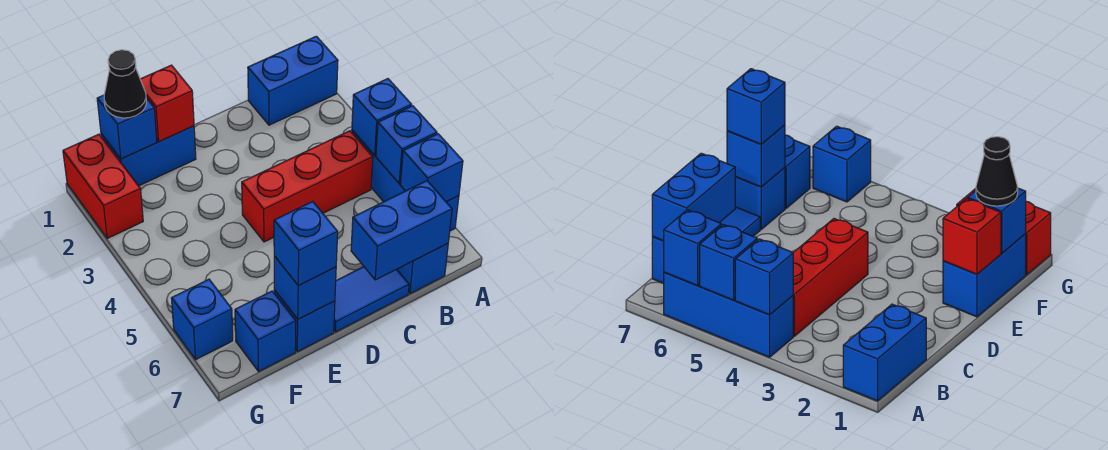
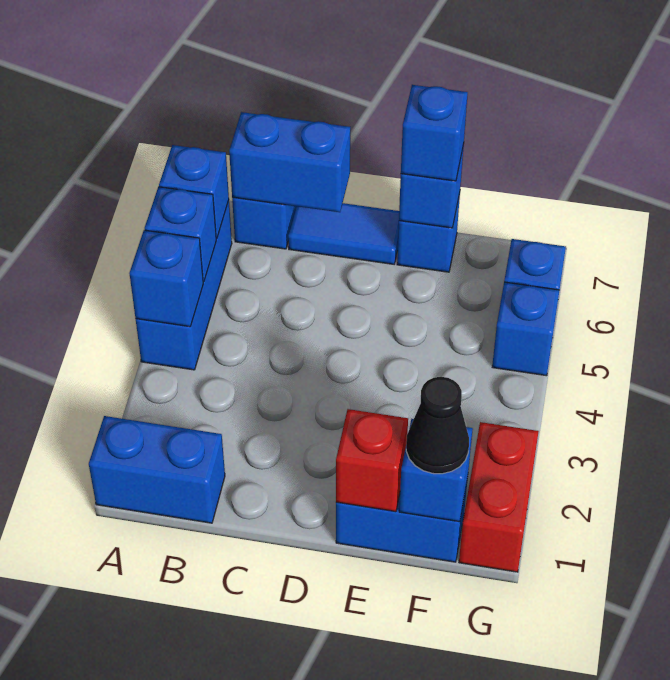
red brick B4:D4 level 1 -> none
blue brick F7 level 1 -> blue brick G5 level 1

